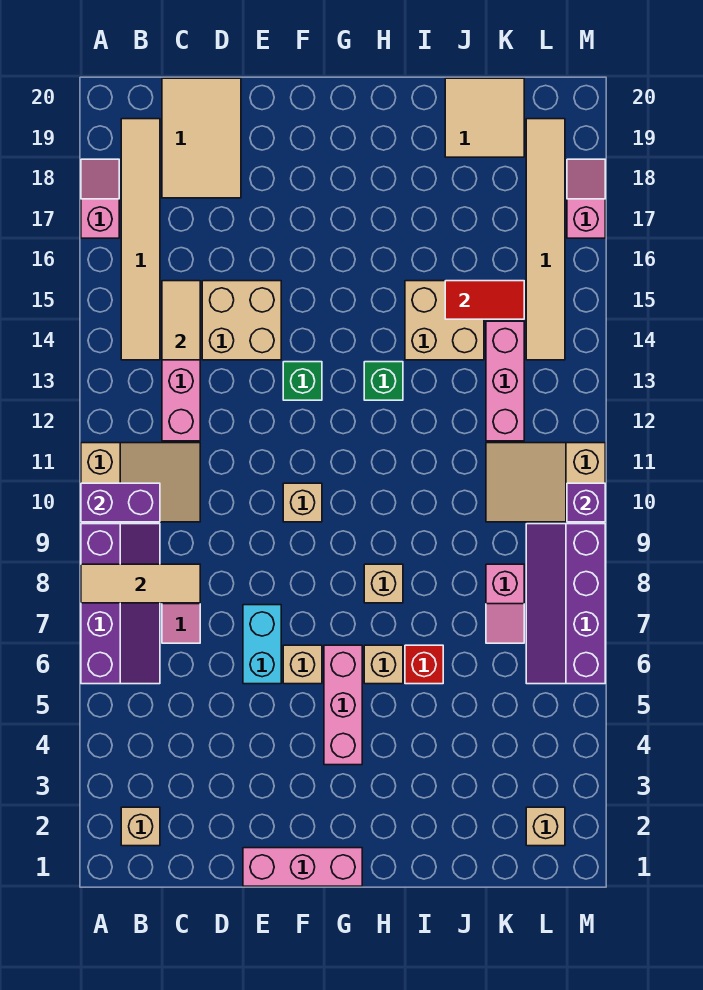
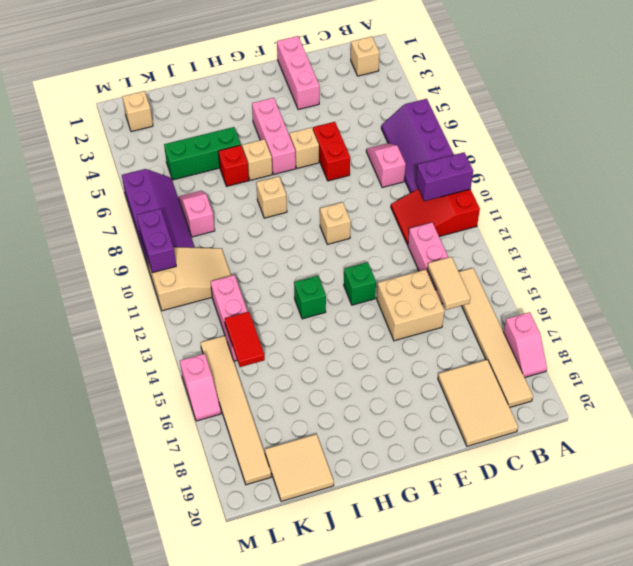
tan tile A8:C8 level 2 -> none
tan slope A10:C11 level 1 top A -> red slope A10:C11 level 1 top A
pink brick E1:G1 level 1 -> pink brick E1:E3 level 1
cyan brick E6:E7 level 1 -> red brick E6:E7 level 1
none -> green brick I5:K5 level 1
tan brick I14:J15 level 1 -> none
red tile J15:K15 level 2 -> red tile K14:K15 level 2
purple brick M10 level 2 -> purple brick M9:M10 level 2
pink slope M17:M18 level 1 top 17 -> pink slope M15:M16 level 1 top 15

